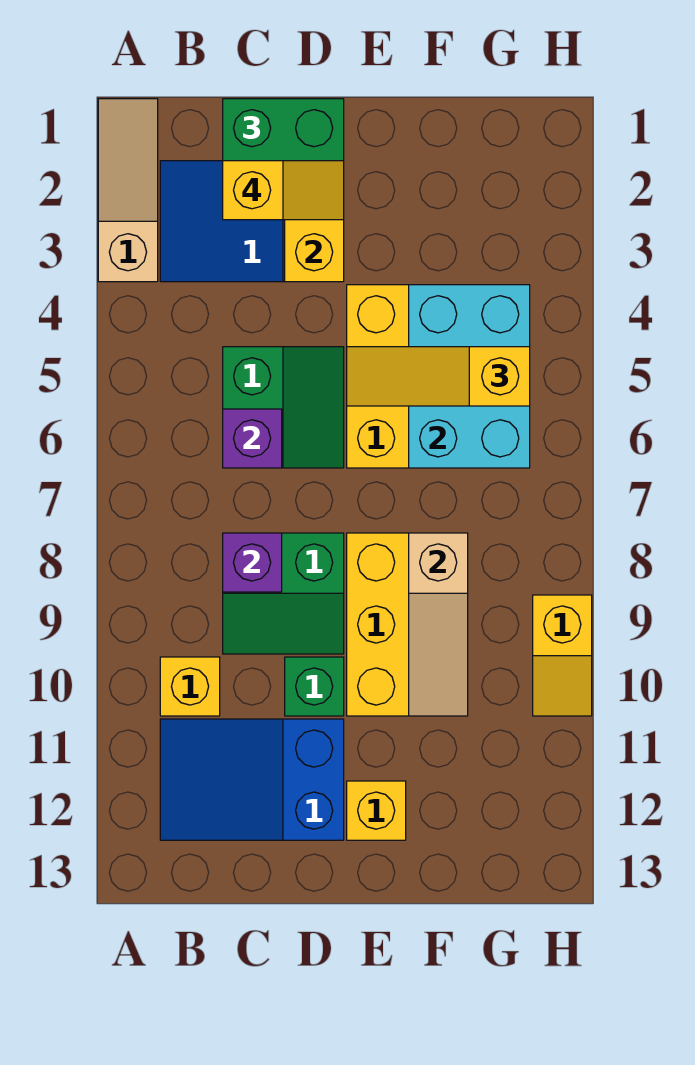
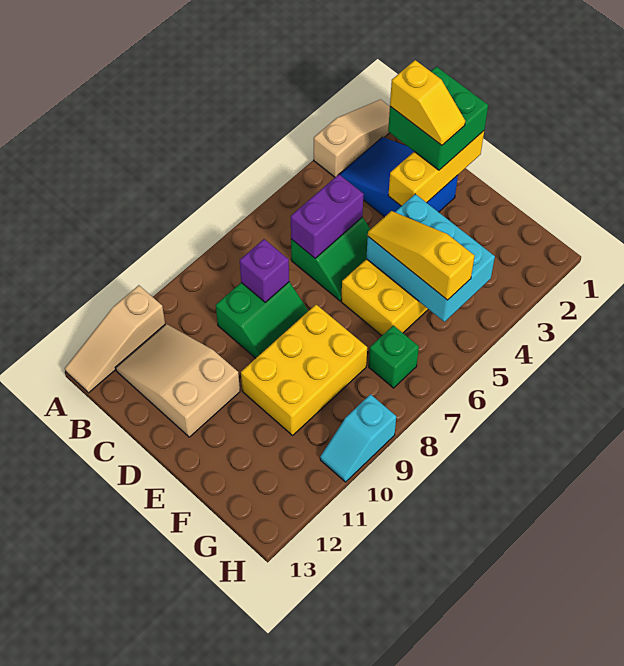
yellow brick B10 level 1 -> none
blue slope B11:D12 level 1 top D -> tan slope B11:D12 level 1 top D
purple brick C6 level 2 -> purple brick C5:C6 level 2
green slope C8:D9 level 1 top 8 -> green slope C8:D9 level 1 top C
green brick D10 level 1 -> green brick G7 level 1
yellow brick E12 level 1 -> none
cyan brick F4:G6 level 2 -> cyan brick E4:G5 level 2
tan slope F8:F10 level 2 top 8 -> tan slope A11:A13 level 1 top 11
yellow slope H9:H10 level 1 top 9 -> cyan slope H9:H10 level 1 top 9

